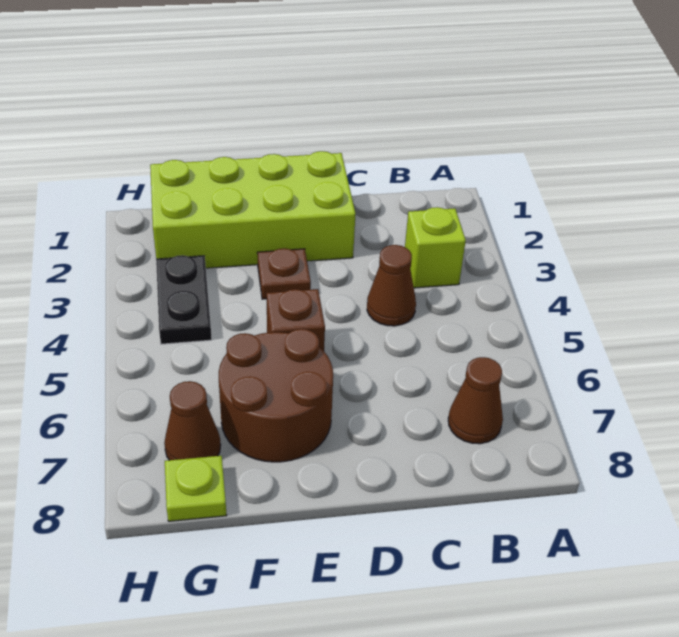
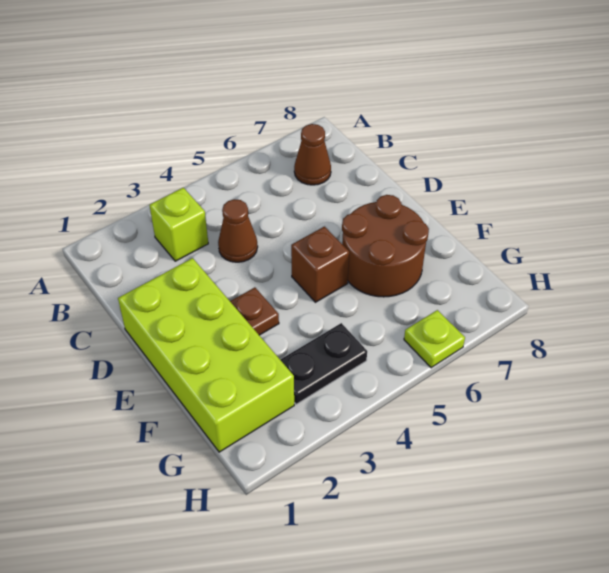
brown cone G7 level 1 -> none
lime plate G8 level 1 -> lime plate H6 level 1

